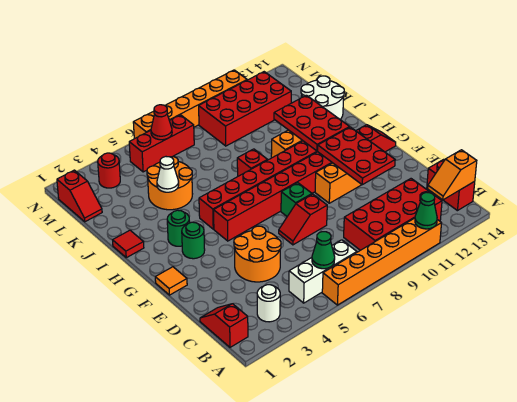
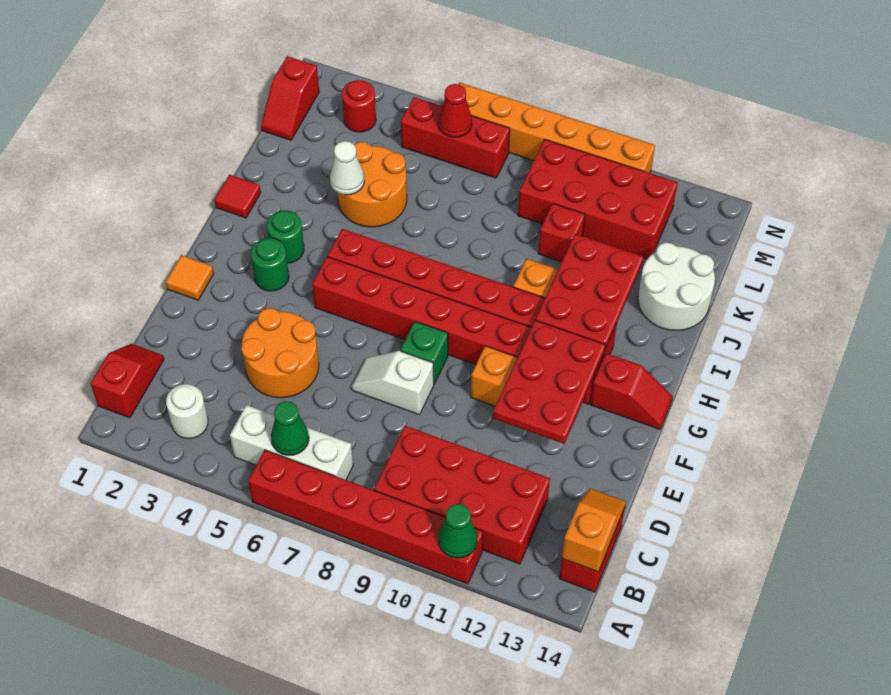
orange brick A6:A11 level 1 -> red brick A6:A11 level 1
orange slope B13:B14 level 2 top 14 -> orange slope B14:C14 level 2 top B
red slope E7:E8 level 1 top 8 -> white slope E7:E8 level 1 top 8
red brick I8 level 1 -> red brick K10 level 1

